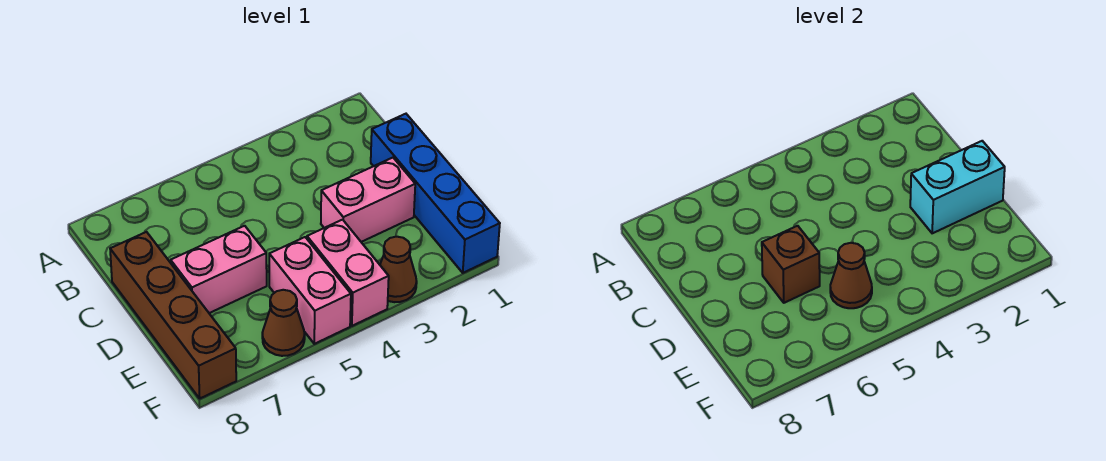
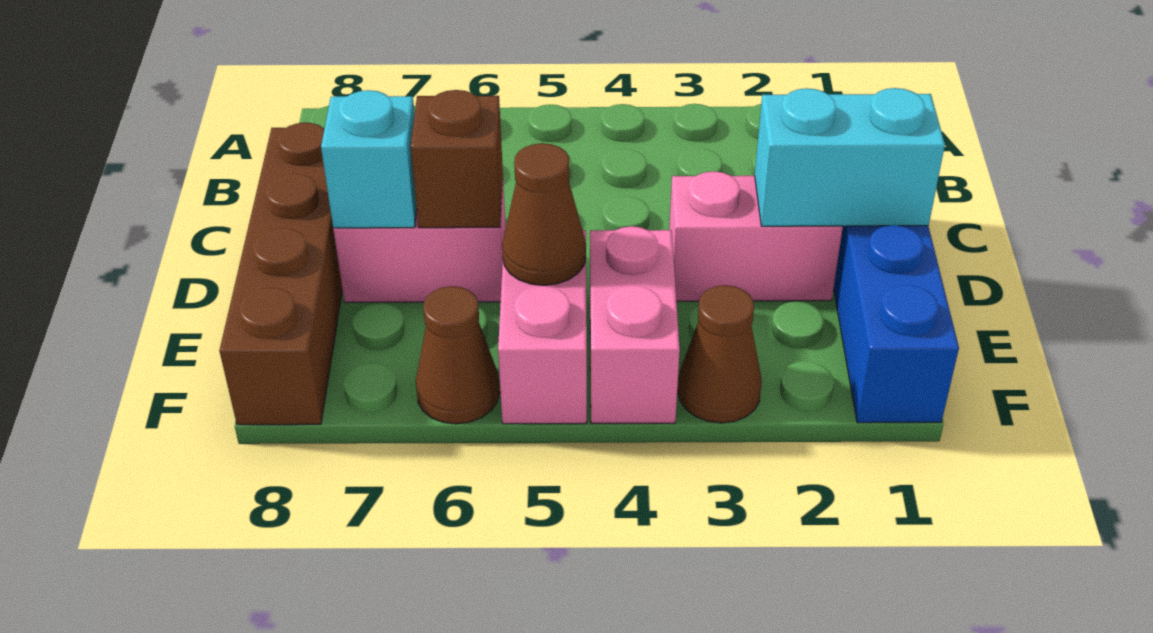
none -> cyan brick D7 level 2

